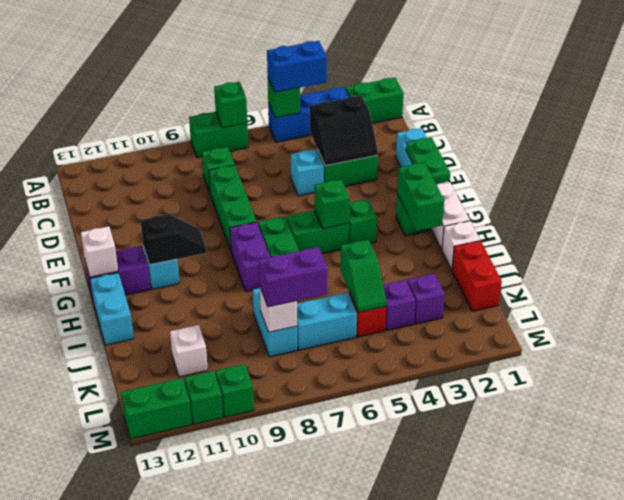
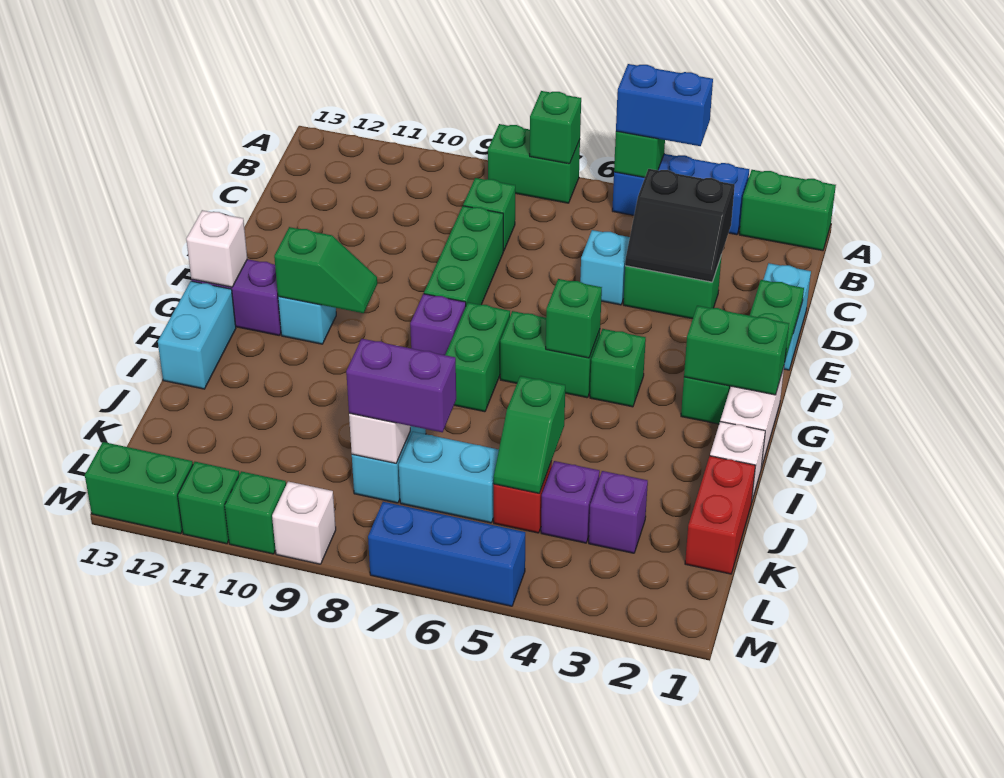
green brick G2:H2 level 2 -> green brick G1:G2 level 2
purple brick G8:H8 level 1 -> purple brick G8 level 1
black slope G10:G11 level 2 top 11 -> green slope G10:G11 level 2 top 11
white brick K11 level 1 -> white brick M9 level 1
none -> blue brick M5:M7 level 1

